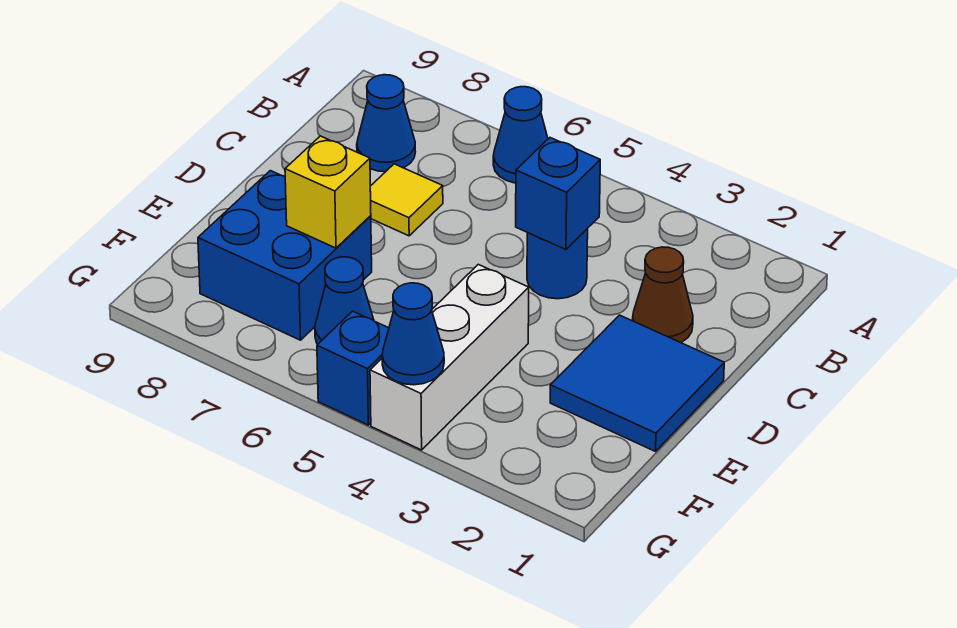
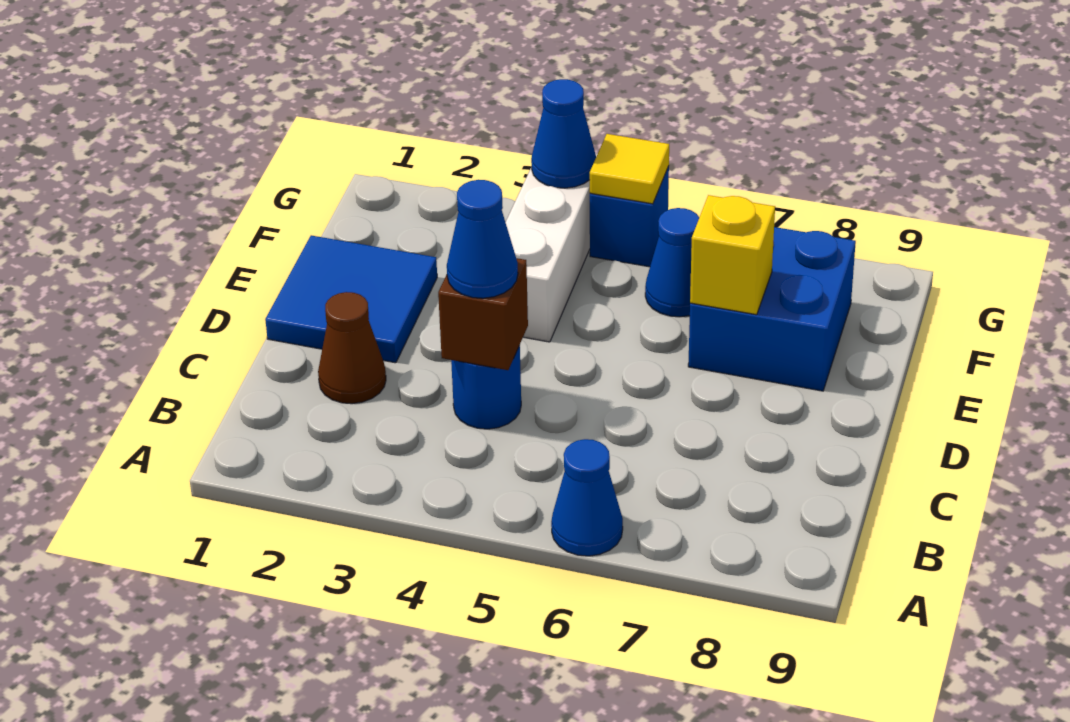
blue cone B8 level 1 -> blue cone C4 level 3
blue brick C4 level 2 -> brown brick C4 level 2
yellow tile C7 level 1 -> yellow tile G5 level 2

